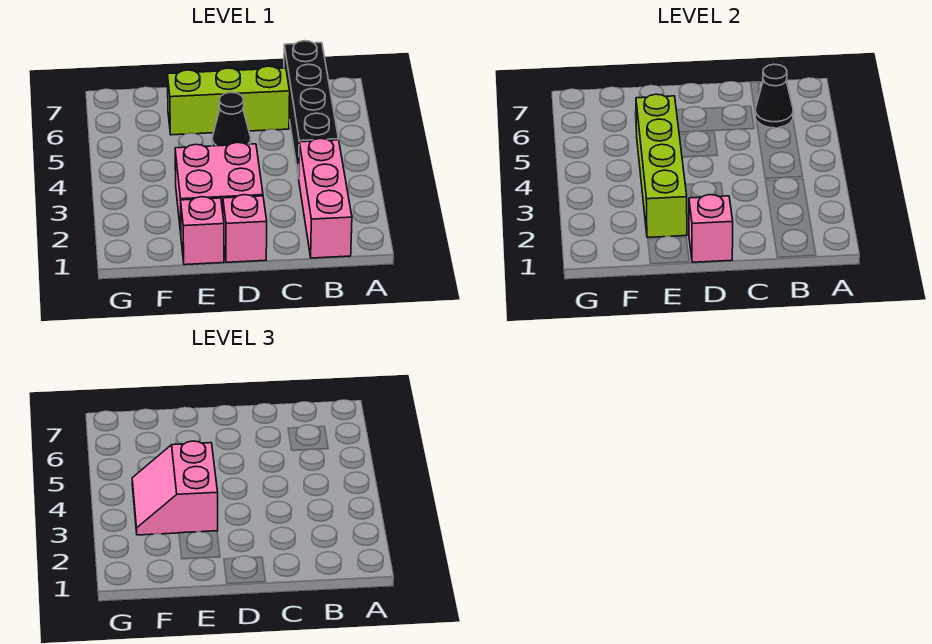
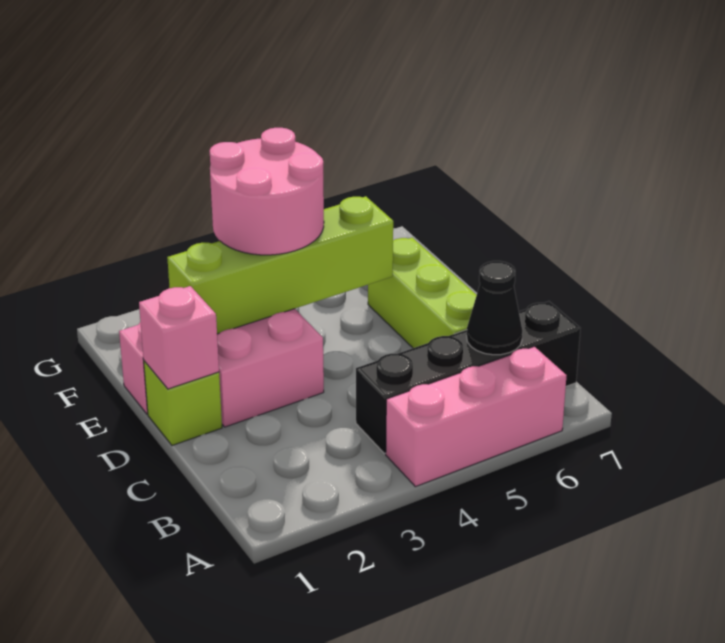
pink brick B1:B3 level 1 -> pink brick A4:A6 level 1
pink brick D1 level 1 -> lime brick D1 level 1
black cone D5 level 1 -> none
pink slope E3:F4 level 3 top E -> pink round brick E3:F4 level 3

